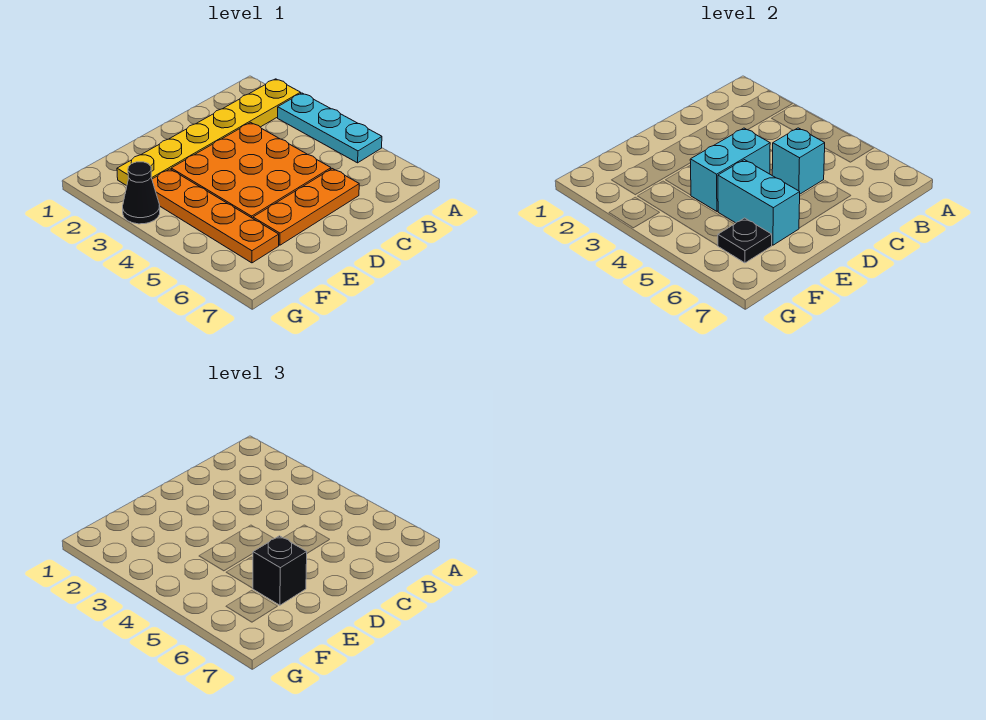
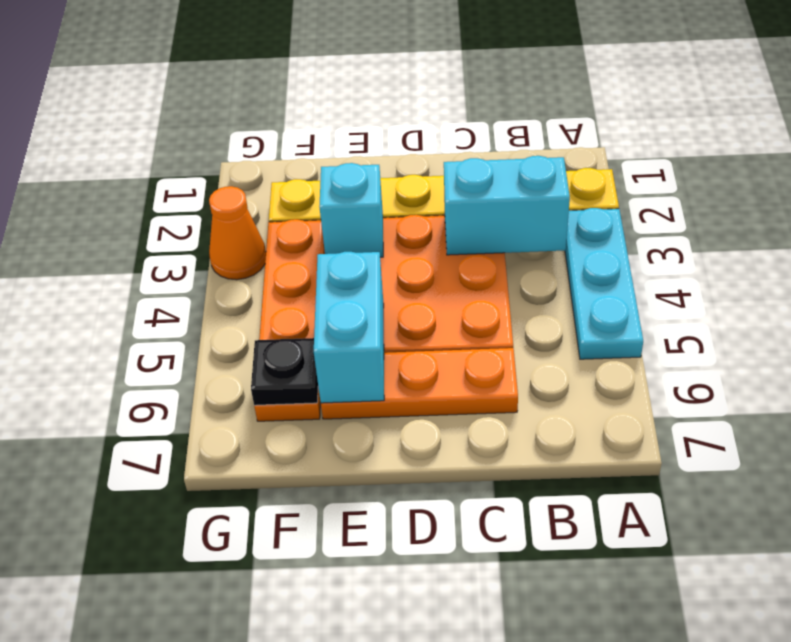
cyan brick C5 level 2 -> cyan brick E3 level 2
cyan brick D4:E4 level 2 -> cyan brick B3:C3 level 2
black brick E6 level 3 -> none
black cone G3 level 1 -> orange cone G3 level 1

